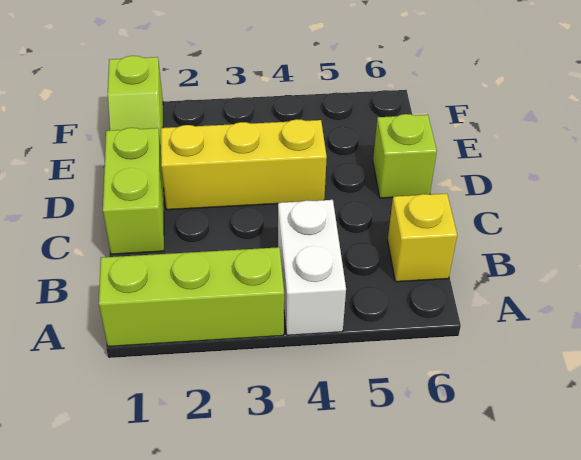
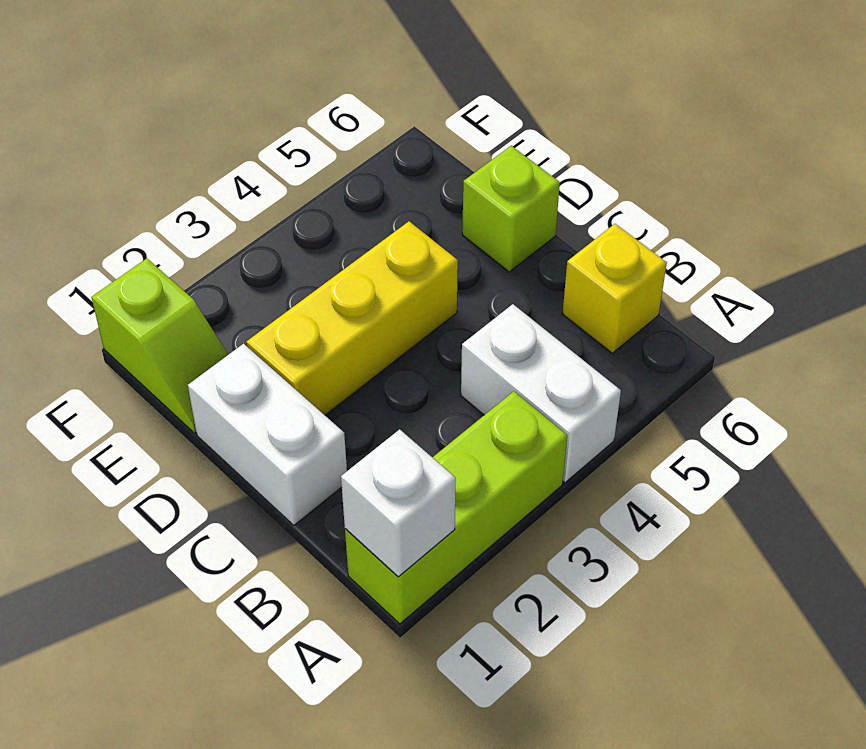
none -> white brick A1 level 2
lime brick C1:D1 level 1 -> white brick C1:D1 level 1

